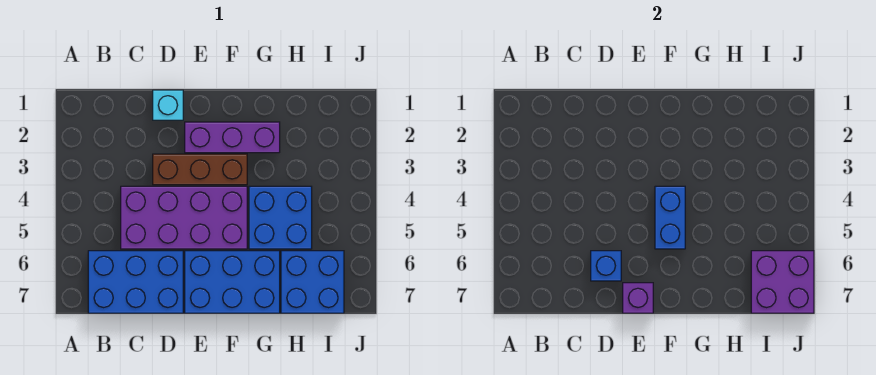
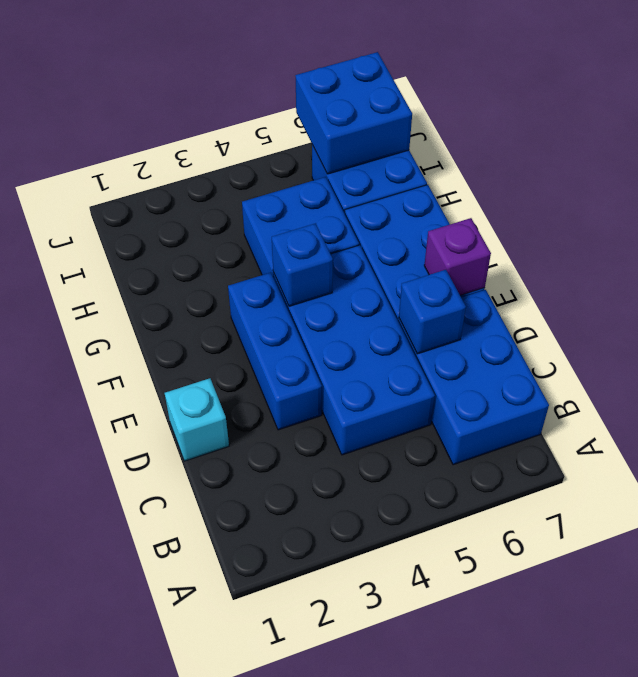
purple brick C4:F5 level 1 -> blue brick C4:F5 level 1
brown brick D3:F3 level 1 -> blue brick D3:F3 level 1
purple brick E2:G2 level 1 -> none
blue brick F4:F5 level 2 -> blue brick F4 level 2
purple brick I6:J7 level 2 -> blue brick I6:J7 level 2

